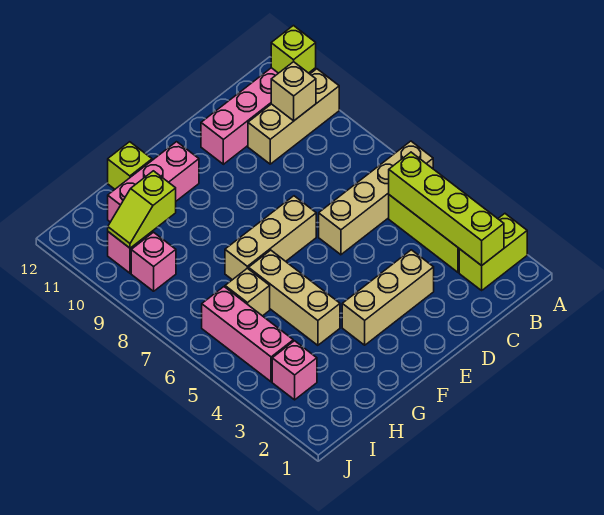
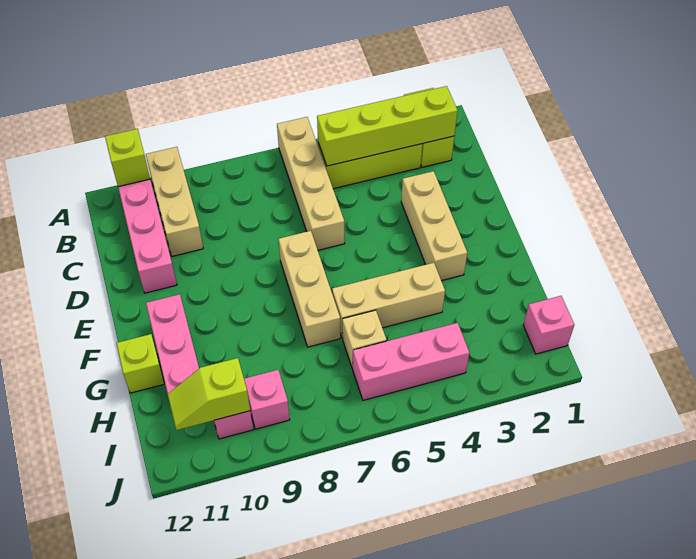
tan brick B10 level 2 -> none
lime slope H10:I10 level 2 top H -> lime slope I10:I11 level 2 top 10
pink brick I3 level 1 -> pink brick I1 level 1

